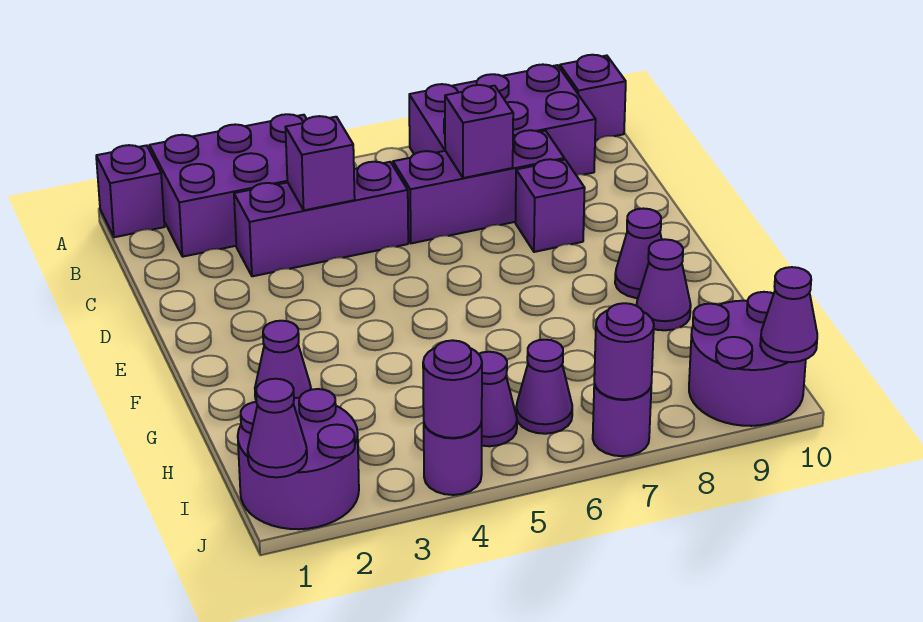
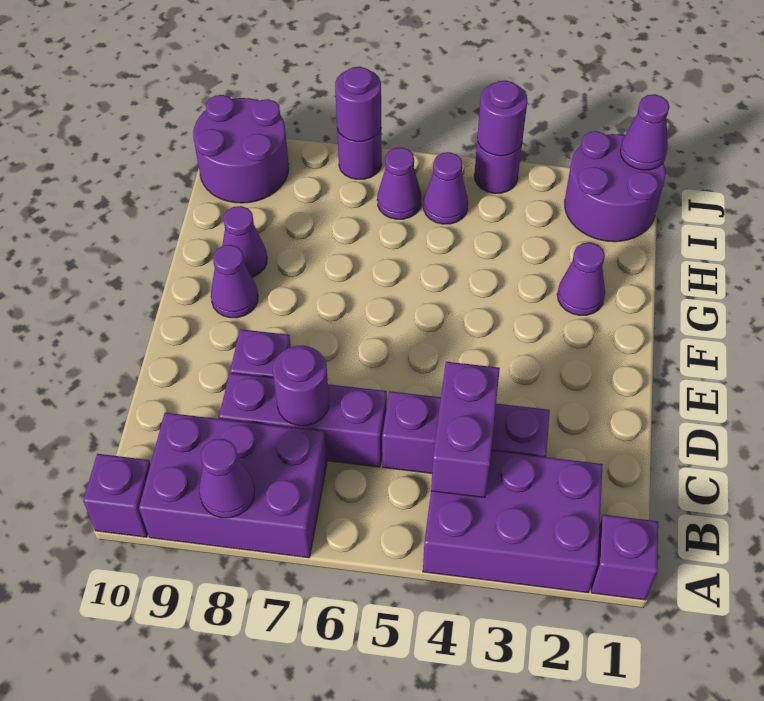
purple brick C4 level 2 -> purple brick B4:C4 level 2
purple brick C7 level 2 -> purple round brick C7 level 2
purple cone J10 level 2 -> purple cone A8 level 2

